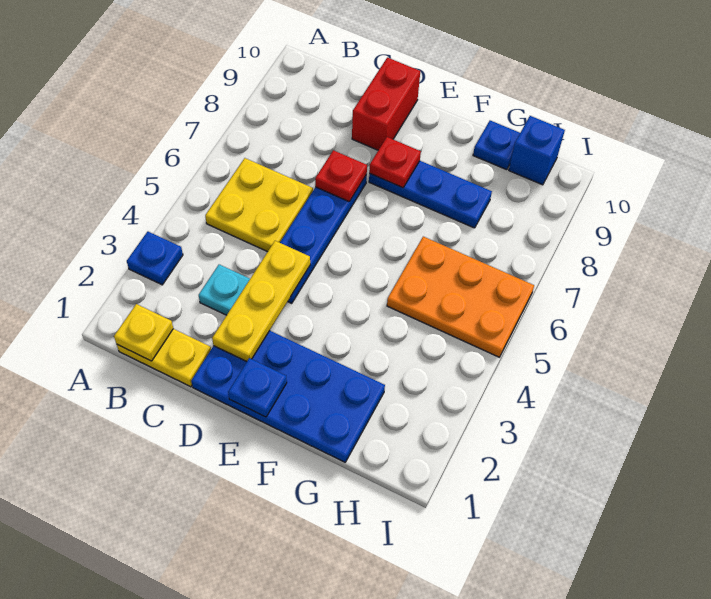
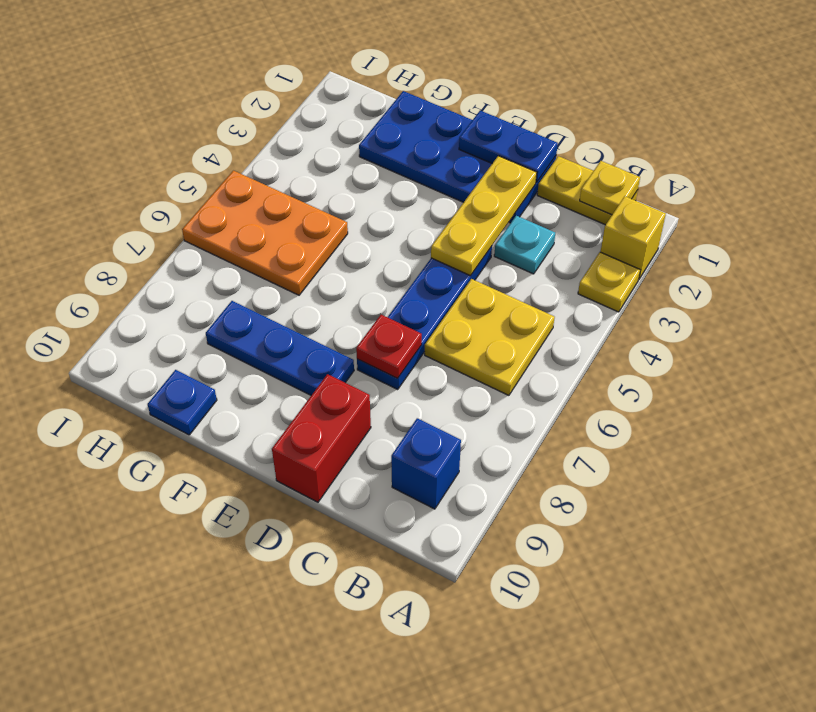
none -> yellow brick A2 level 1
blue plate A3 level 1 -> yellow plate A3 level 1
blue plate E1 level 2 -> blue plate D1:E1 level 2
red plate E8 level 2 -> none
blue brick H10 level 1 -> blue brick B9 level 1

